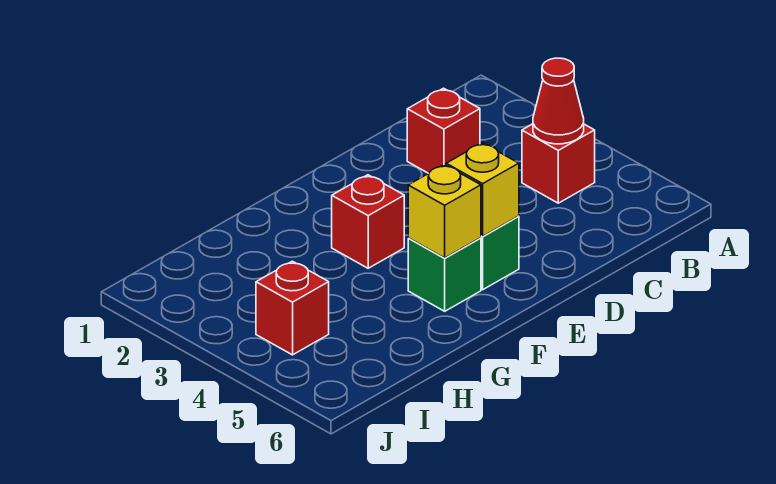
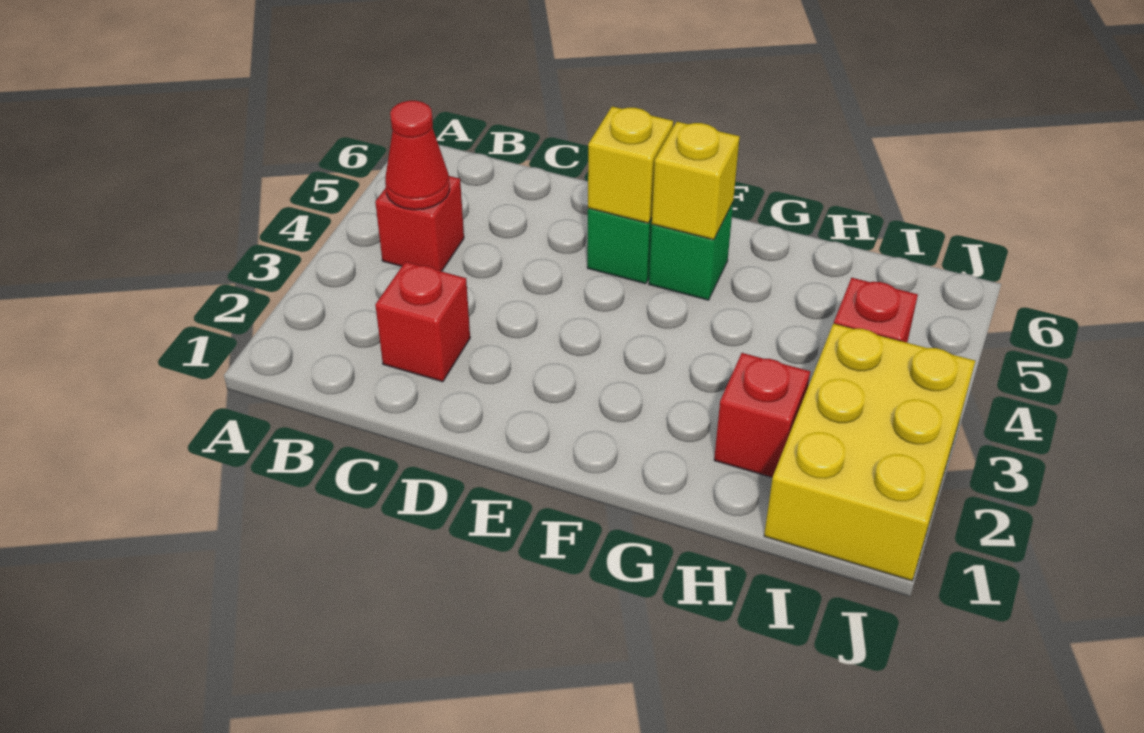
red brick F3 level 1 -> red brick H2 level 1
none -> yellow brick I1:J3 level 1

